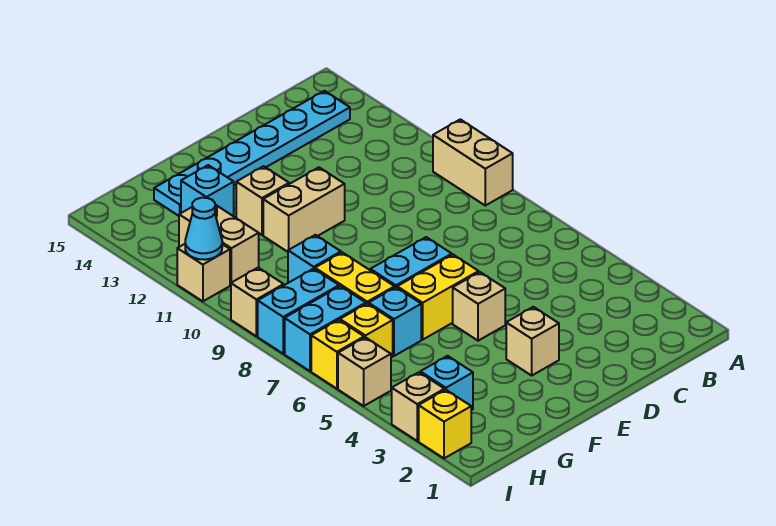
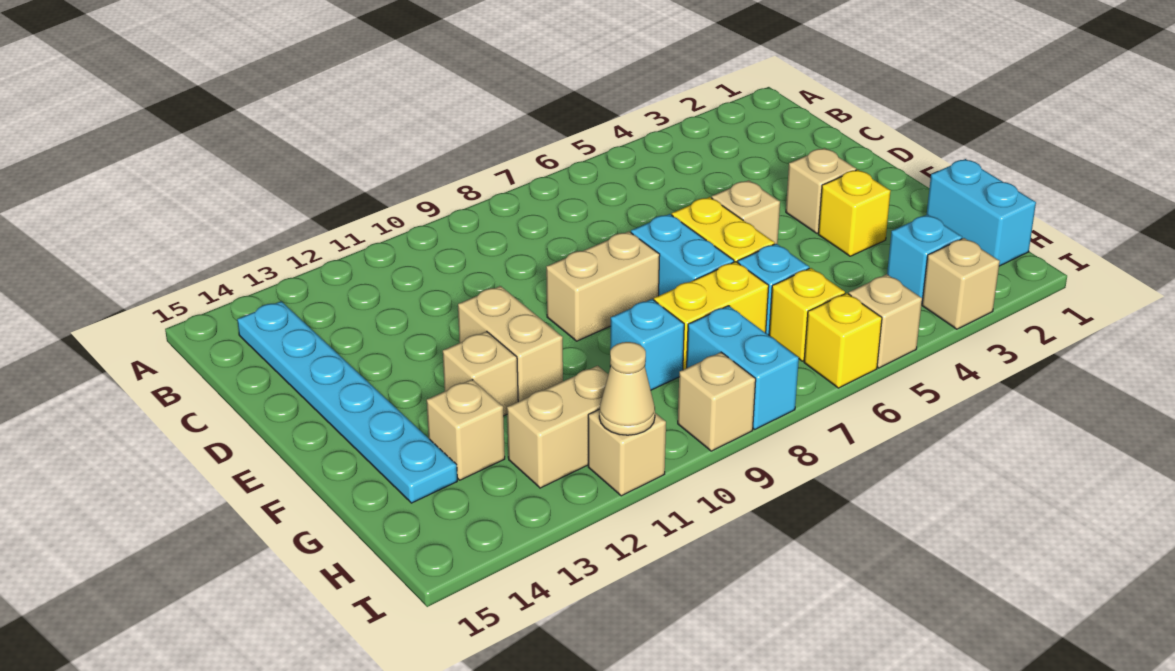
tan brick A9:A10 level 1 -> tan brick E8:E9 level 1
cyan brick G13 level 1 -> tan brick G13 level 1
cyan brick H7:I7 level 1 -> cyan brick G1:H1 level 1
yellow brick I2 level 1 -> yellow brick F3 level 1
cyan cone I11 level 2 -> tan cone I11 level 2

